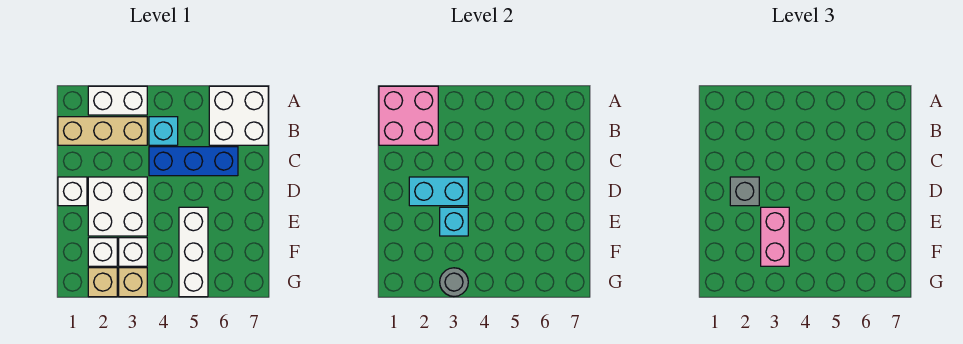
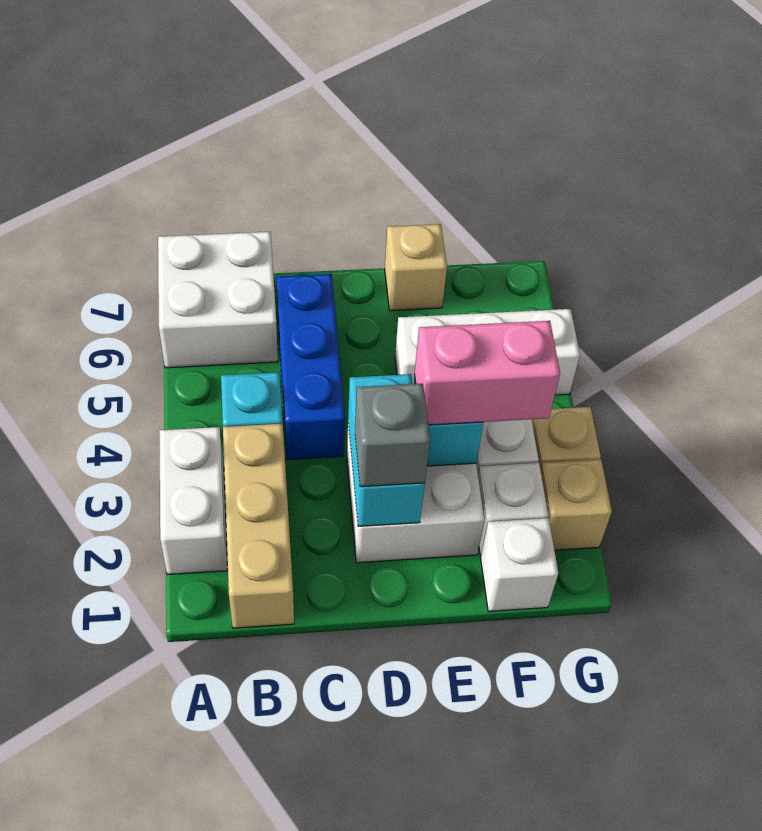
pink brick A1:B2 level 2 -> none
white brick D1 level 1 -> white brick F1 level 1
none -> tan brick E7 level 1
grey round brick G3 level 2 -> none

